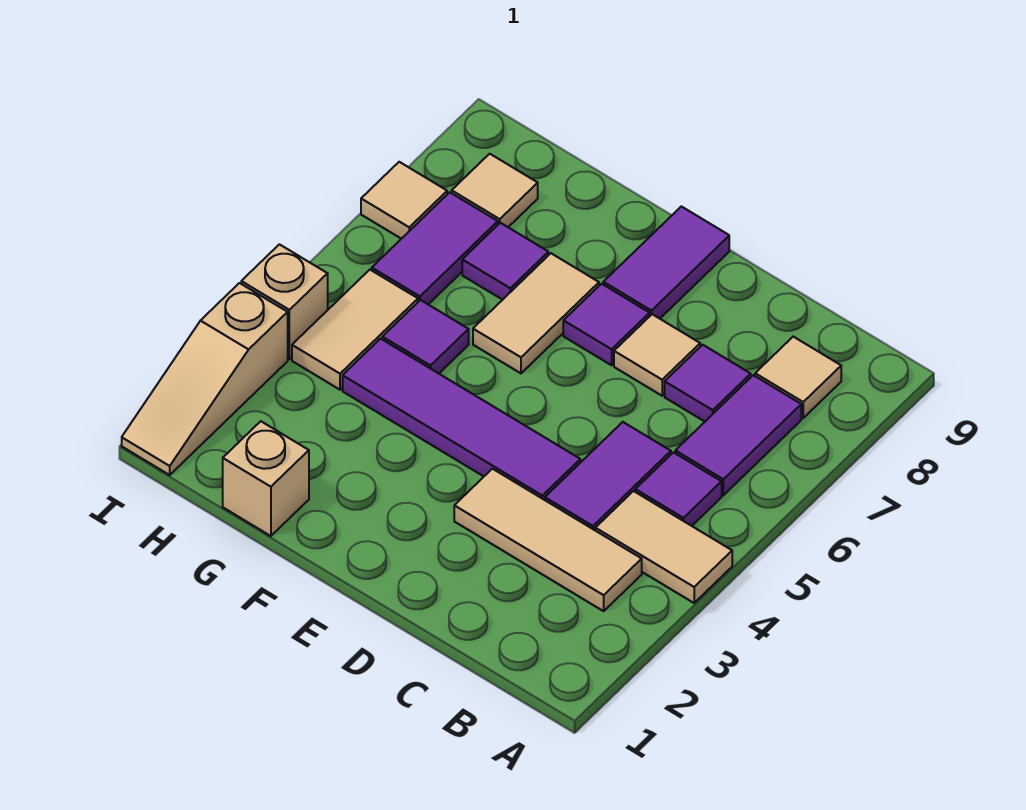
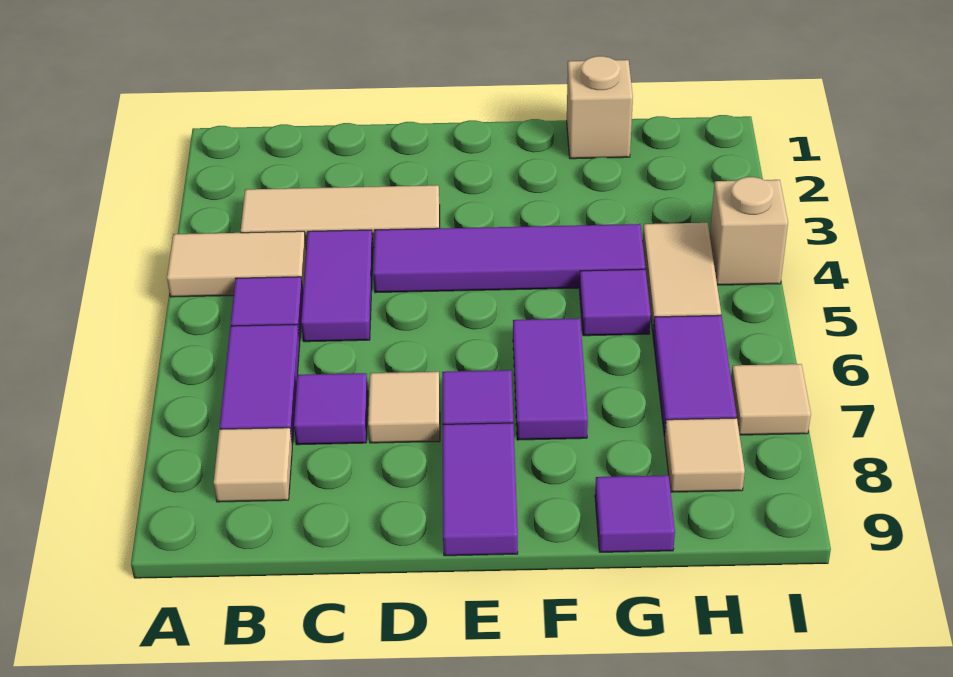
tan tile F6:F7 level 1 -> purple tile F6:F7 level 1
purple tile G7 level 1 -> purple tile G9 level 1
tan slope I1:I3 level 1 top 3 -> none

